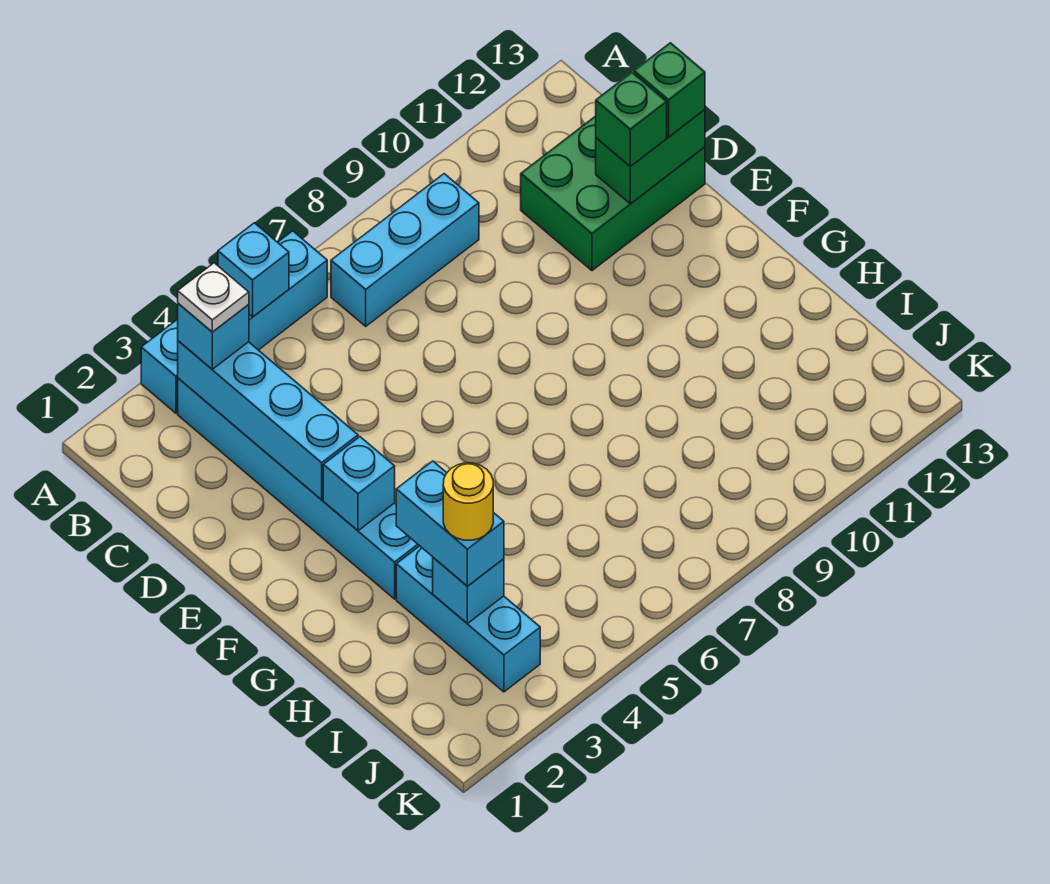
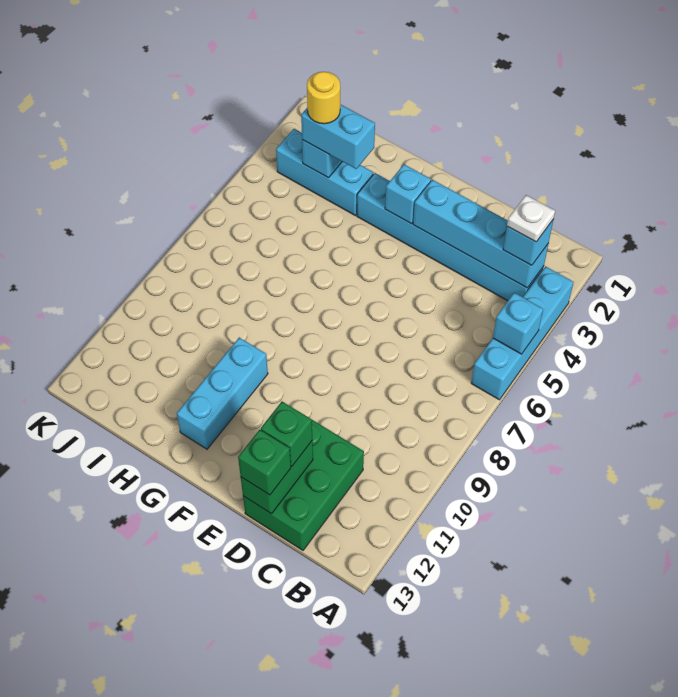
cyan brick B7:B9 level 1 -> cyan brick G10:G12 level 1

